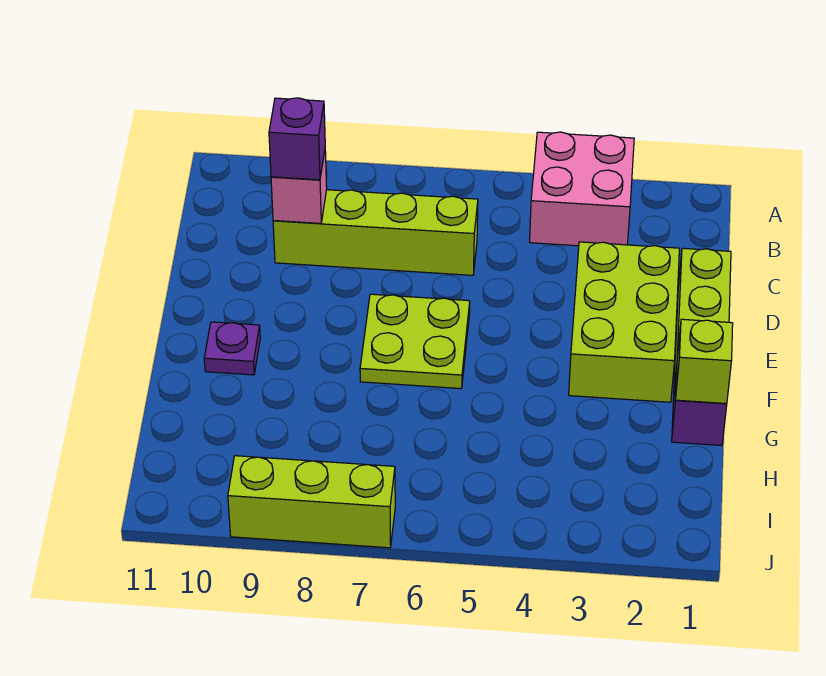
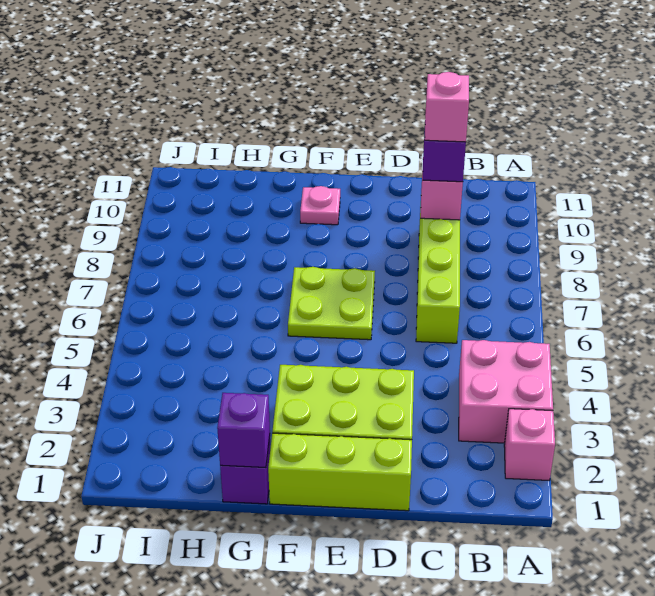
none -> pink brick A2 level 1
none -> pink brick C9 level 4
purple plate F10 level 1 -> pink plate F10 level 1
lime brick G1 level 2 -> purple brick G1 level 2
lime brick J7:J9 level 1 -> none

